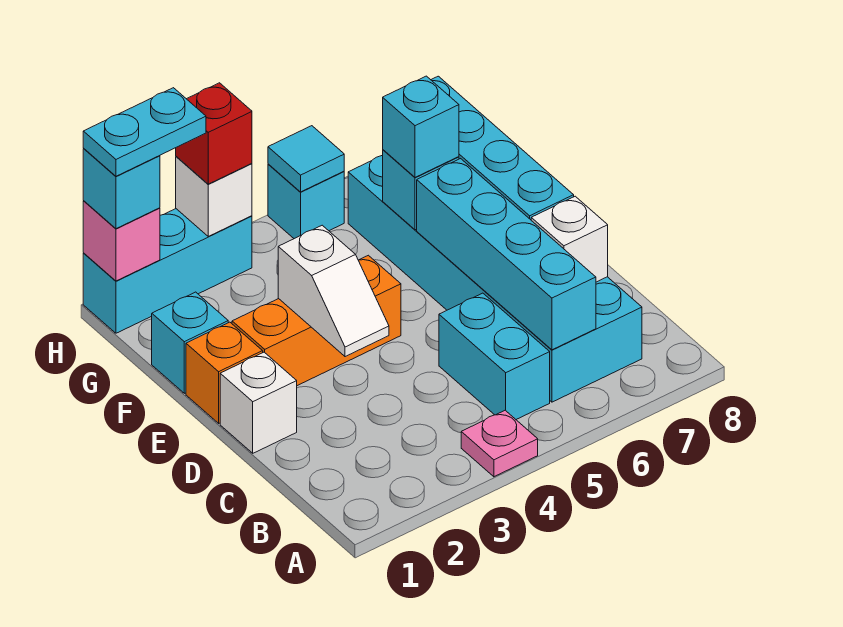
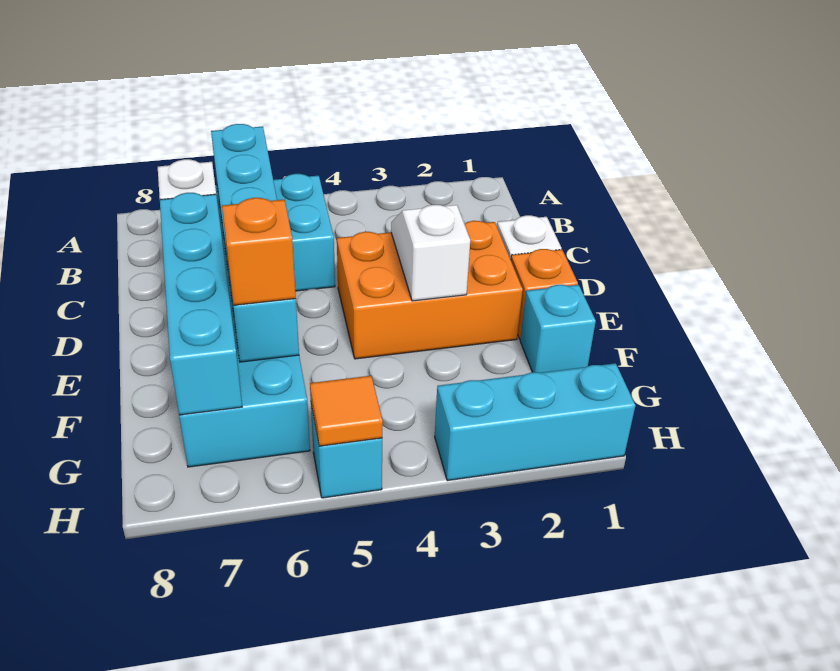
pink plate A4 level 1 -> none
orange brick E2:E4 level 1 -> orange brick D2:E4 level 1
cyan brick F6 level 3 -> orange brick F6 level 3
pink brick H1 level 2 -> none
cyan brick H1 level 3 -> none
cyan plate H1:H2 level 4 -> none
white brick H3 level 2 -> none
red brick H3 level 3 -> none
cyan tile H5 level 2 -> orange tile H5 level 2

